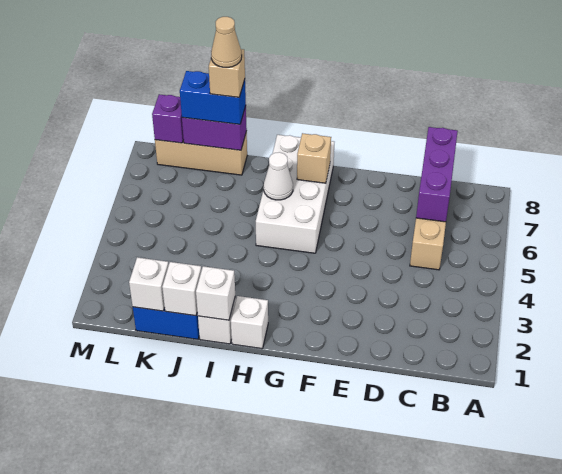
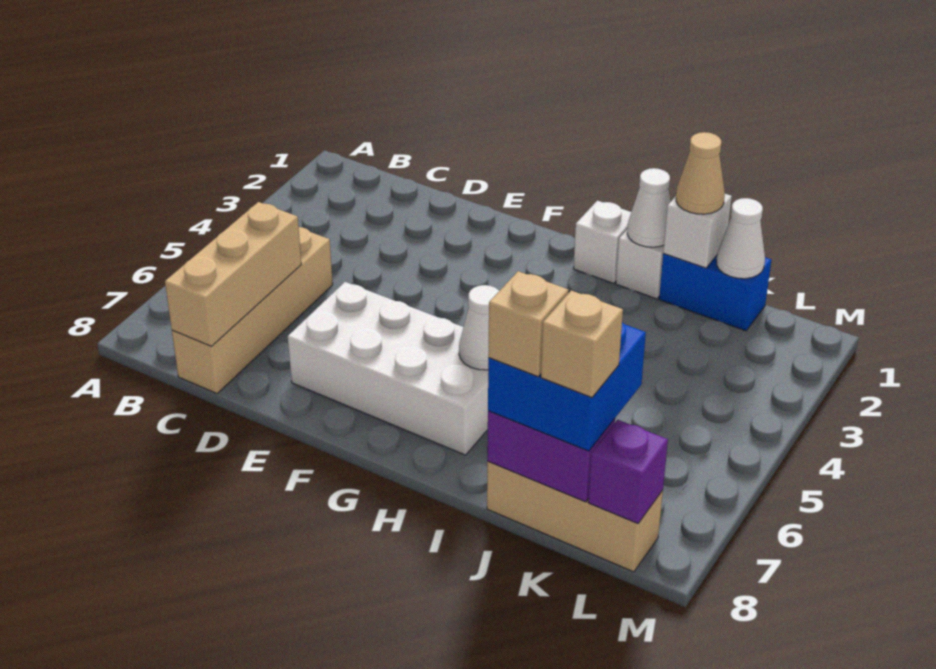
purple brick C6:C8 level 2 -> tan brick C6:C8 level 2
white brick G5:H8 level 1 -> white brick E6:H7 level 1
tan brick G7 level 2 -> tan brick K8 level 4
white brick I1 level 2 -> white cone I1 level 2
blue brick J8:K8 level 3 -> blue brick J7:K8 level 3
tan cone J8 level 5 -> tan cone J1 level 3
white brick K1 level 2 -> white cone K1 level 2

